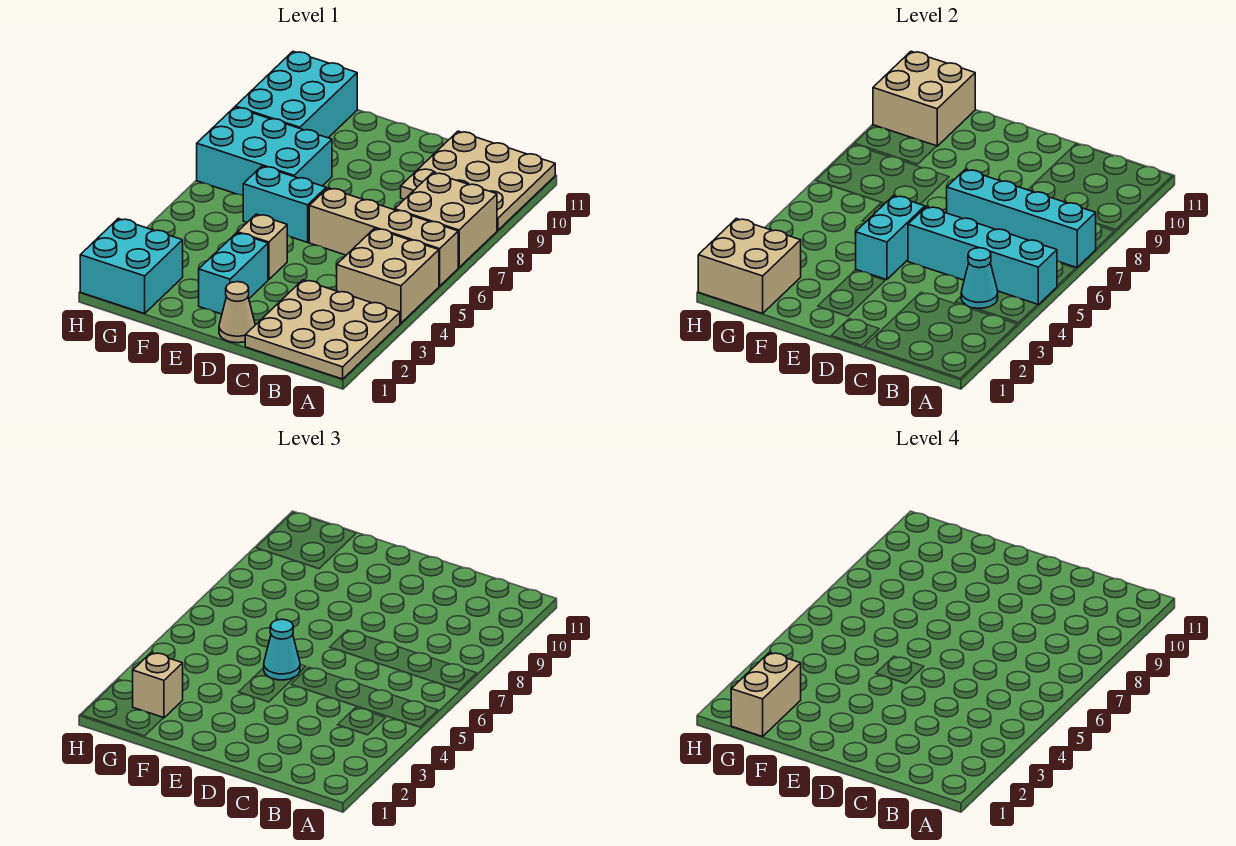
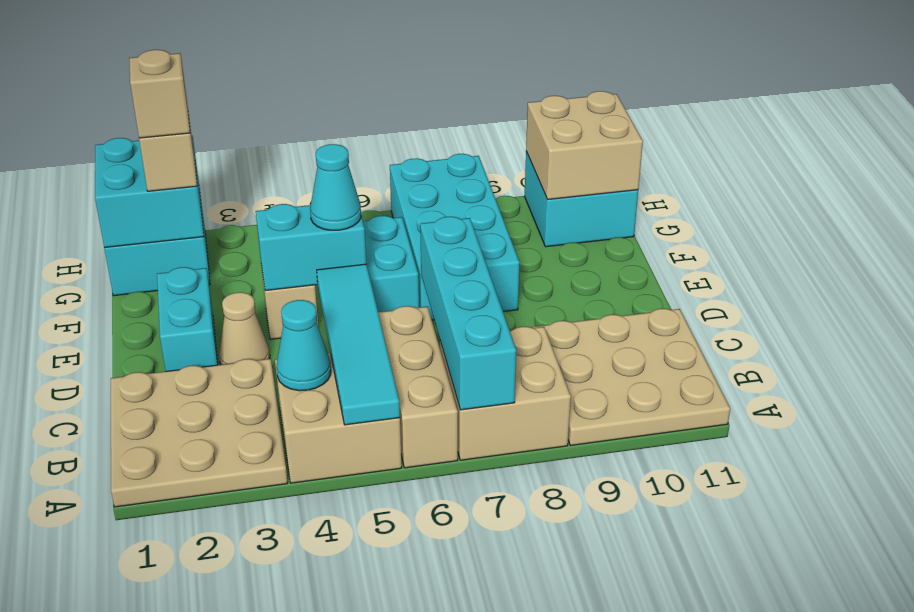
cyan brick A5:D5 level 2 -> cyan tile A5:D5 level 2
tan brick A6:D6 level 1 -> tan brick A6:C6 level 1
tan cone D1 level 1 -> tan cone D3 level 1
cyan brick E2:E3 level 1 -> cyan brick D2:E2 level 1
cyan brick F7:H8 level 1 -> cyan brick E7:H8 level 1
tan brick G1:H2 level 2 -> cyan brick G1:H2 level 2
tan brick G1:G2 level 4 -> tan brick G2 level 4
cyan brick G9:H11 level 1 -> cyan brick G10:H11 level 1

